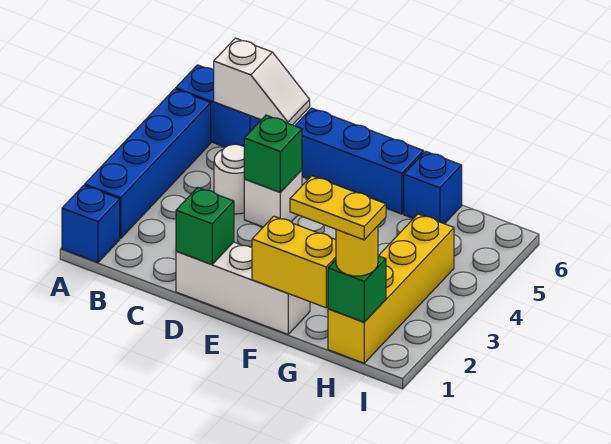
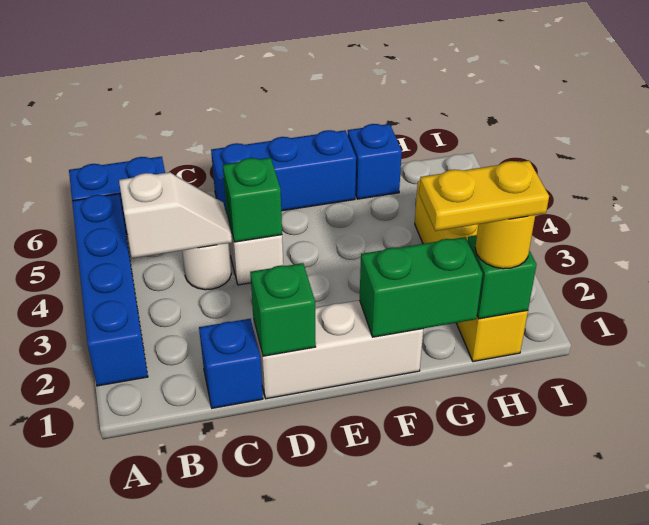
blue brick A1 level 1 -> blue brick C1 level 1
white slope B6:C6 level 2 top B -> white slope B4:C4 level 2 top B
yellow brick F1:G1 level 2 -> green brick F1:G1 level 2

